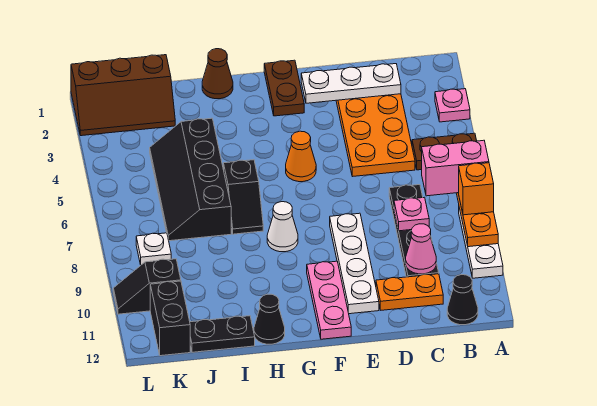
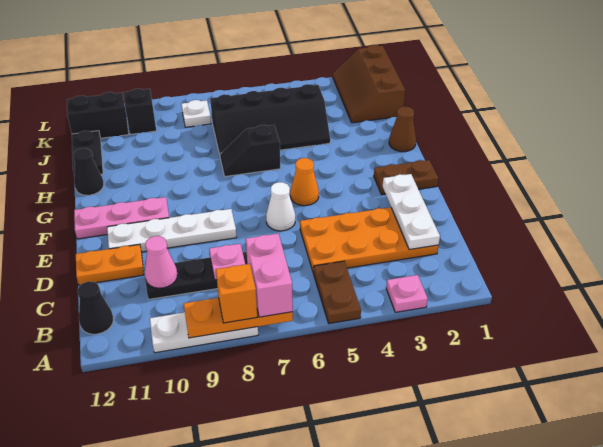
orange plate C11:D11 level 1 -> orange plate D11:D12 level 1
white cone G8 level 1 -> white cone E6 level 1
black slope I4:J7 level 1 top I -> black slope I4:J7 level 1 top J

